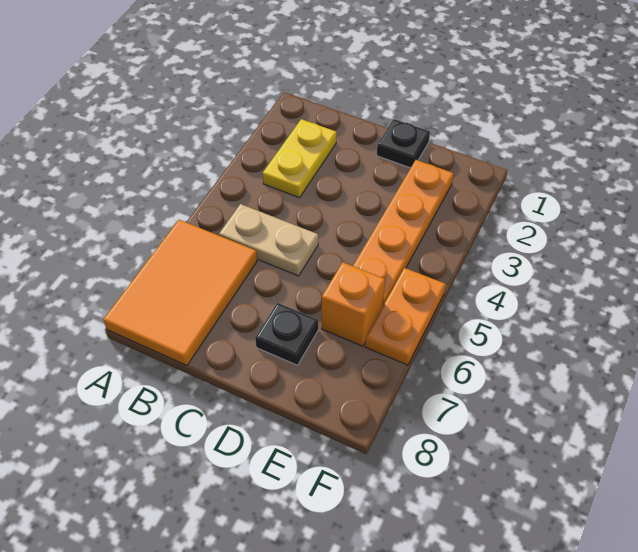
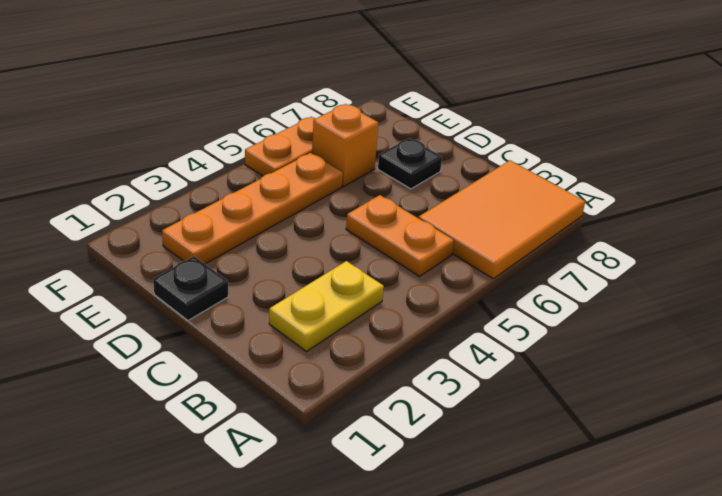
tan plate B5:C5 level 1 -> orange plate B5:C5 level 1

